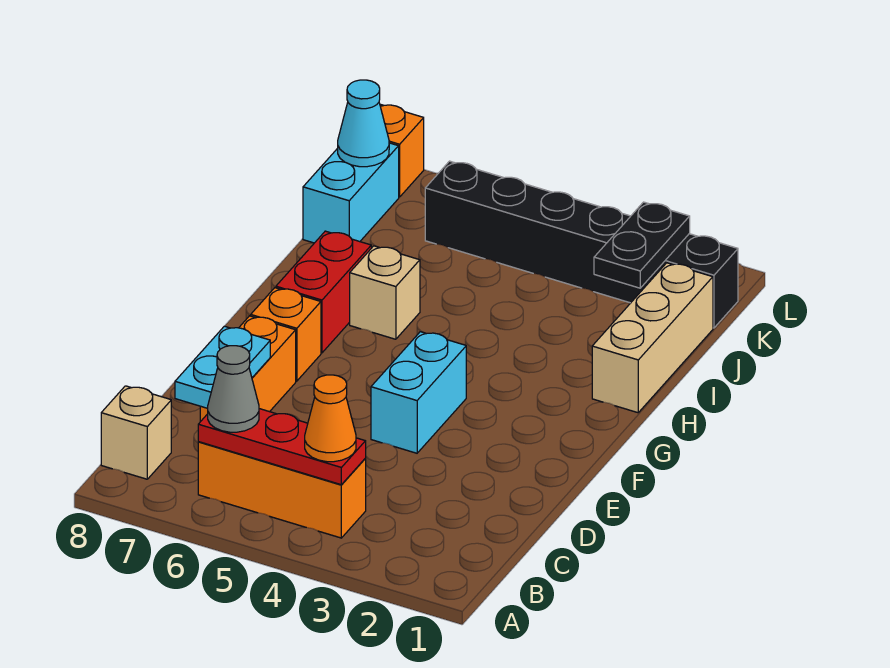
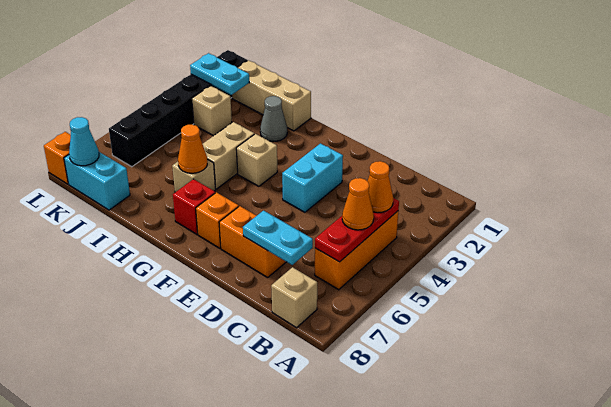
none -> orange cone B5 level 3
grey cone B6 level 3 -> grey cone H2 level 1
cyan brick E4:F4 level 1 -> cyan brick E3:E4 level 1
none -> tan brick G4 level 1
red brick G7:H7 level 1 -> red brick G7 level 1
none -> tan brick H4:H5 level 1
none -> orange cone H6 level 2
black plate J2:K2 level 2 -> cyan plate J2:K2 level 2
none -> tan brick J3 level 1

